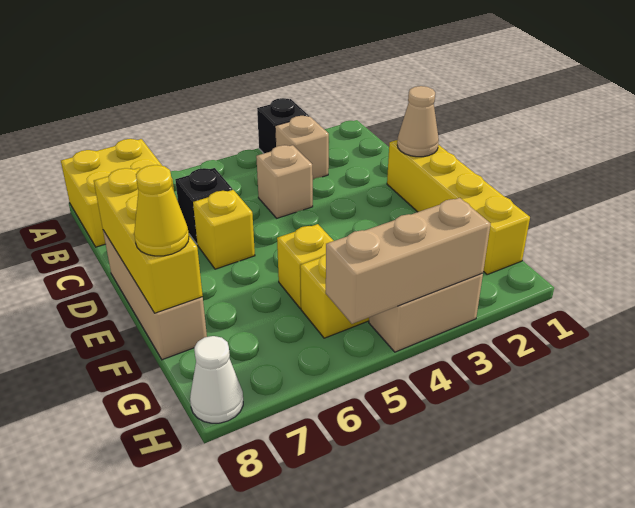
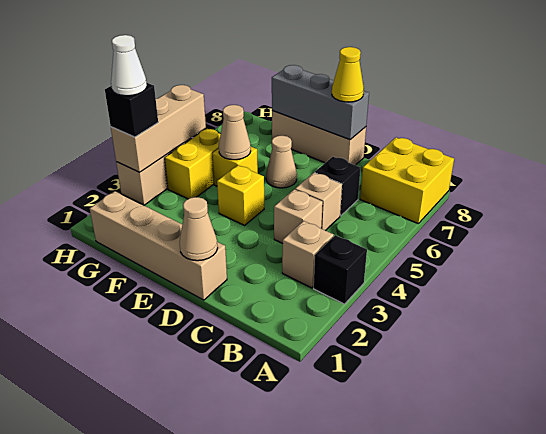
none -> tan brick C5 level 1
yellow brick D1:G1 level 1 -> tan brick D1:G1 level 1
yellow brick D6 level 1 -> yellow brick E4 level 1
yellow brick D8:F8 level 2 -> grey brick D8:F8 level 2
none -> tan cone E6 level 1
none -> tan cone F5 level 2
yellow cone F8 level 3 -> yellow cone D8 level 3
none -> black brick H3 level 3
white cone H8 level 1 -> white cone H3 level 4

